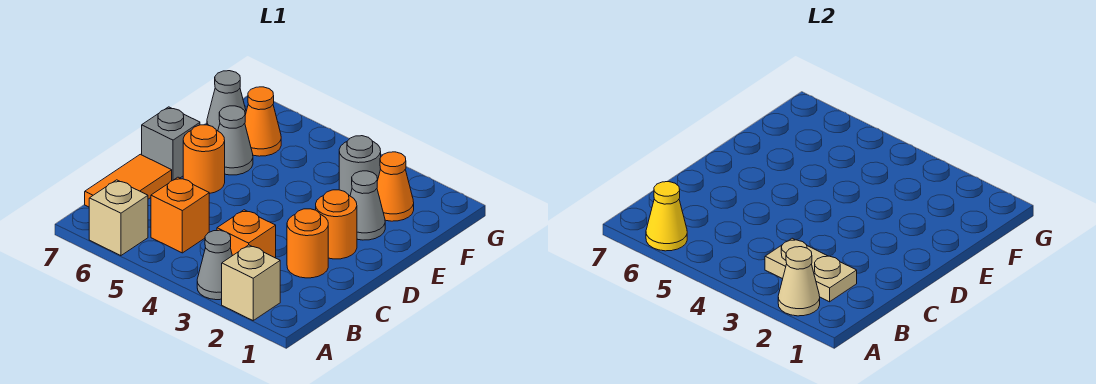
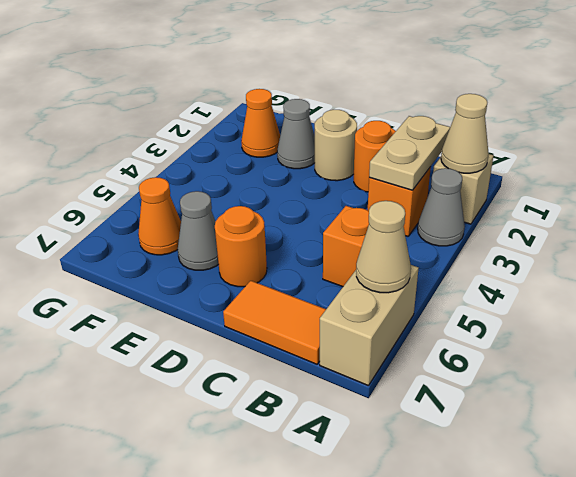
tan brick A6 level 1 -> tan brick A6:A7 level 1
yellow cone A6 level 2 -> tan cone A6 level 2
orange round brick D2 level 1 -> tan round brick D2 level 1
grey brick D7 level 1 -> none
grey round brick F3 level 1 -> none
grey cone F7 level 1 -> none

